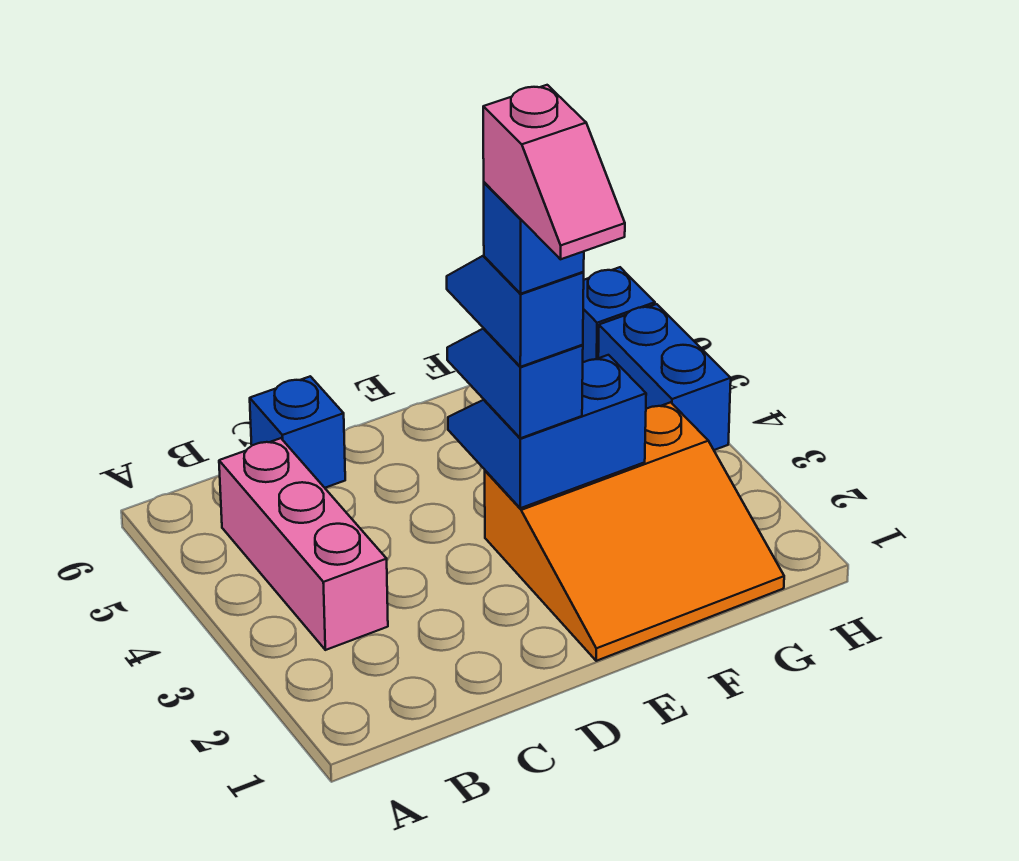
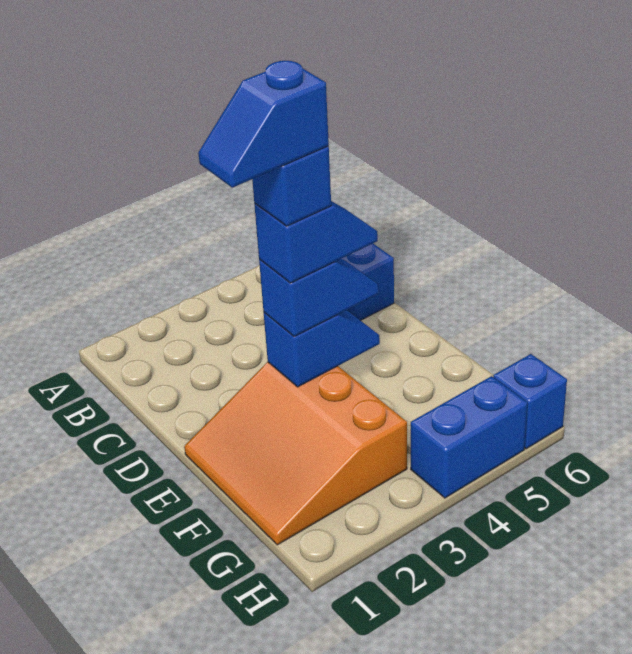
pink brick B3:B5 level 1 -> none
pink slope E2:E3 level 6 top 3 -> blue slope E2:E3 level 6 top 3
blue slope E3:F4 level 2 top 3 -> blue slope E3:E4 level 2 top 3

